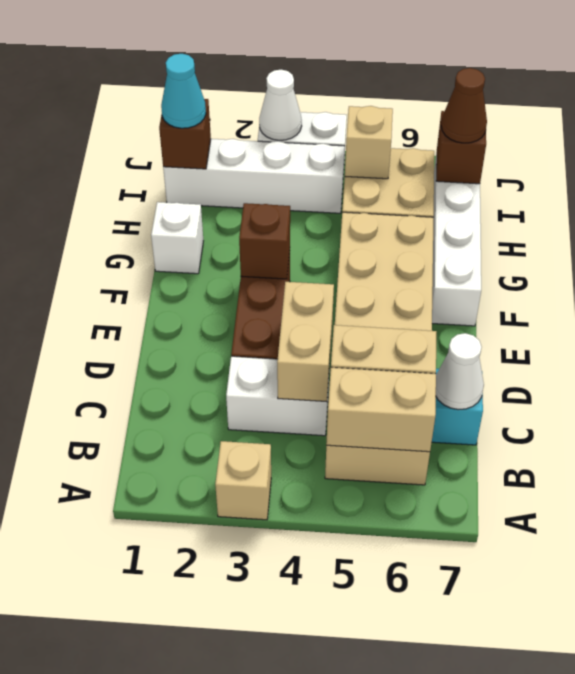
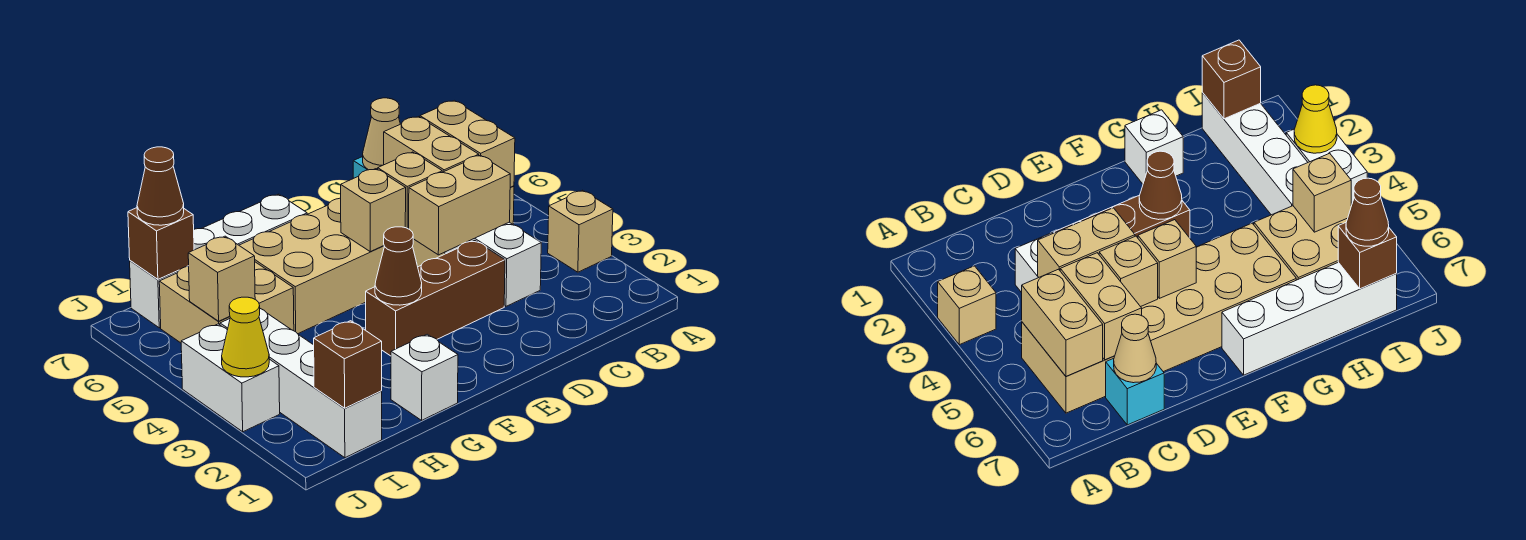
white cone C7 level 2 -> tan cone C7 level 2
none -> tan brick D5 level 2
none -> tan brick E5 level 2
brown brick F3 level 2 -> brown cone F3 level 2
cyan cone I1 level 3 -> none
white cone J3 level 2 -> yellow cone J3 level 2

